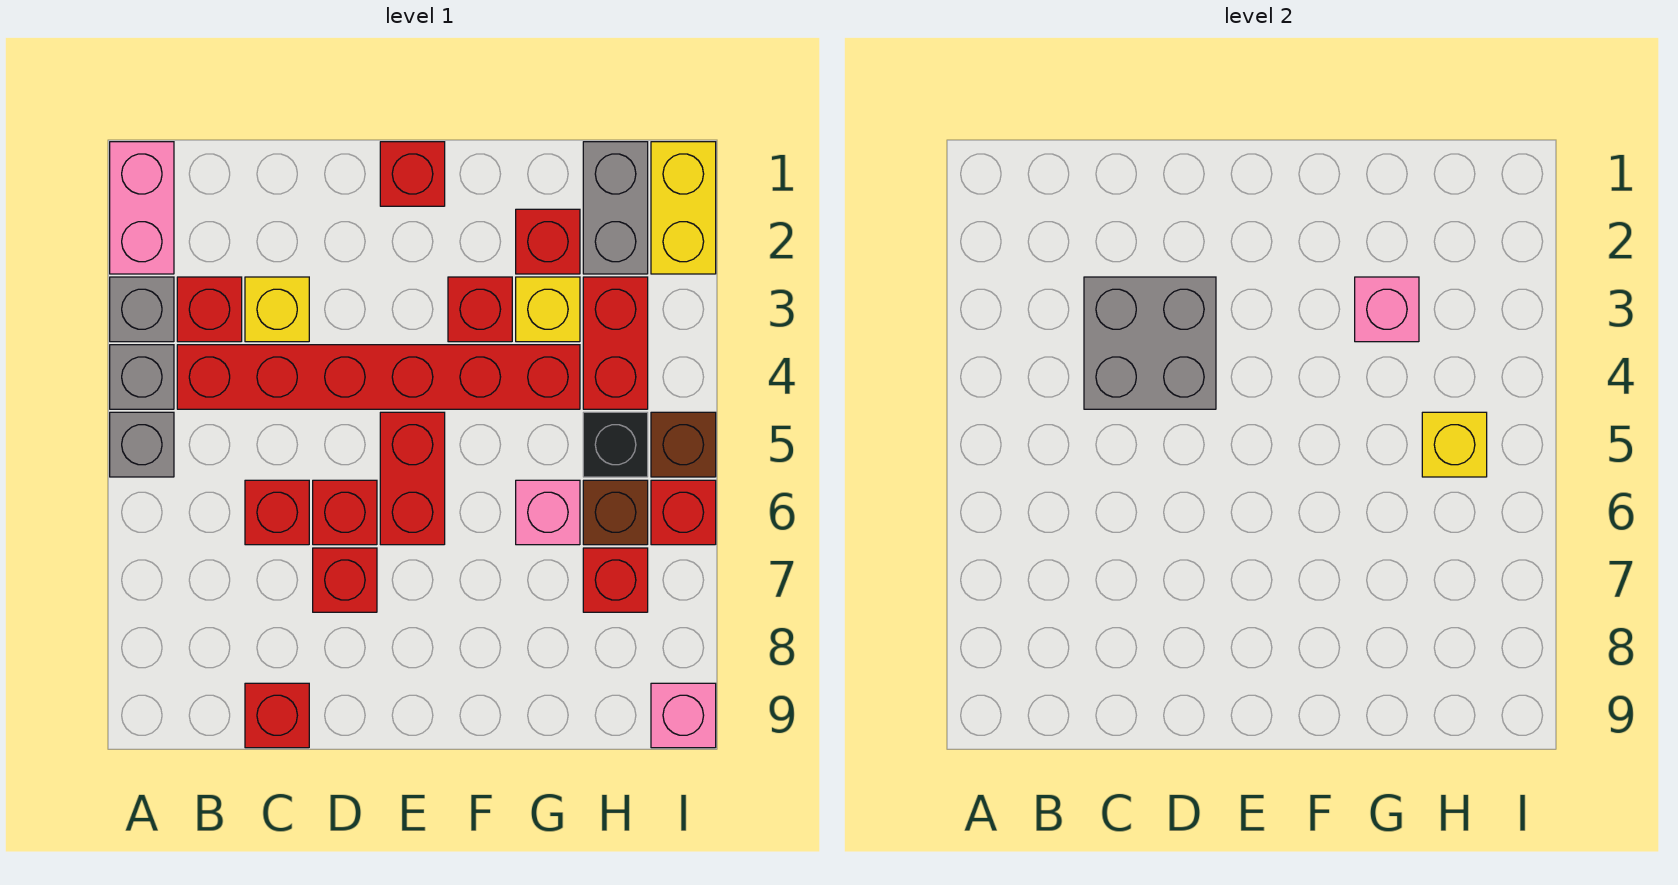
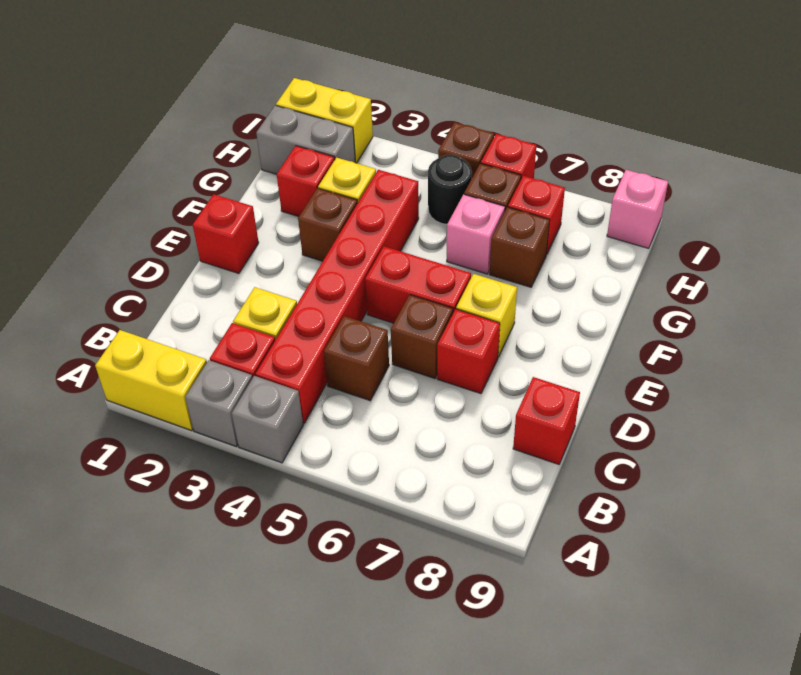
pink brick A1:A2 level 1 -> yellow brick A1:A2 level 1
grey brick A5 level 1 -> none
grey brick C3:D4 level 2 -> none
none -> brown brick C5 level 1
red brick C6 level 1 -> none
red brick D6 level 1 -> brown brick D6 level 1
red brick F3 level 1 -> brown brick F3 level 1
pink brick G3 level 2 -> none
none -> brown brick G7 level 1
red brick H3:H4 level 1 -> none
black brick H5 level 1 -> black round brick H5 level 1
yellow brick H5 level 2 -> yellow brick E7 level 1

